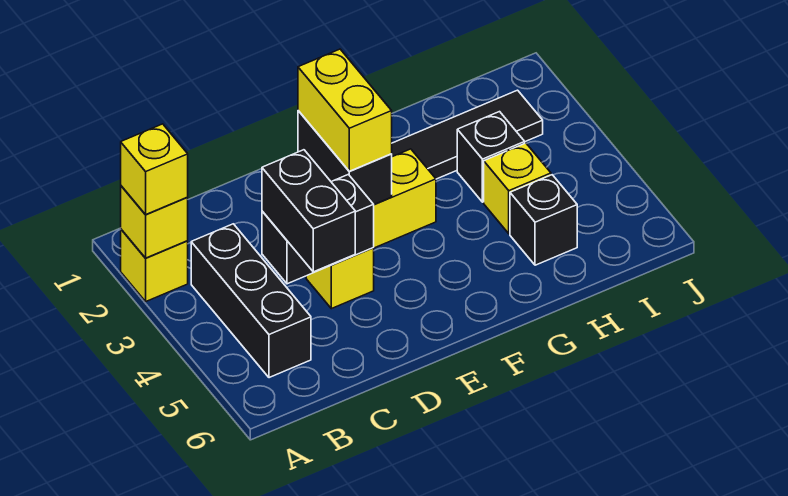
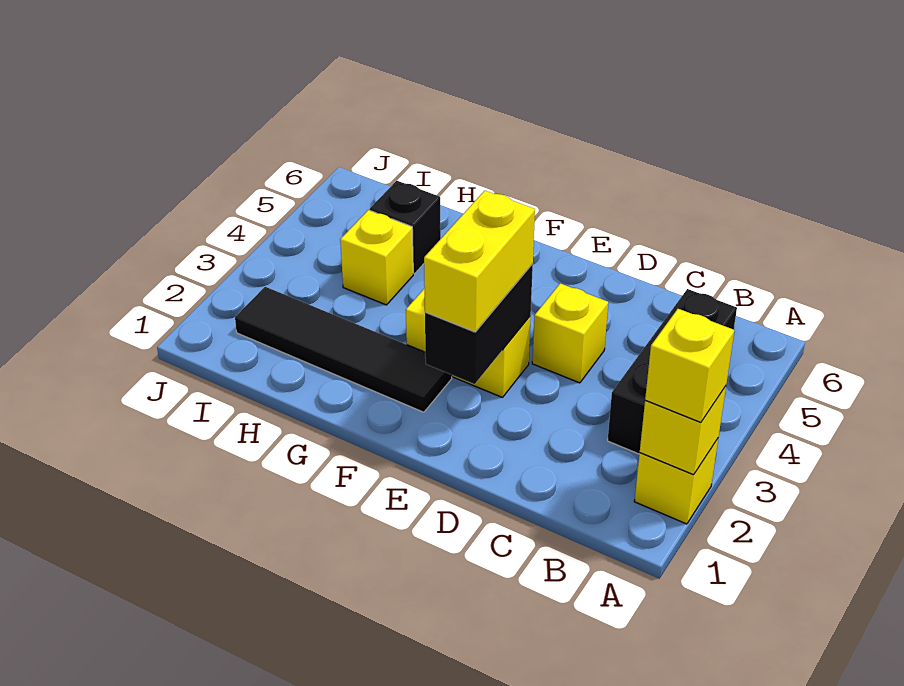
black brick C4:D4 level 2 -> none
black brick C4:C5 level 3 -> none
black brick H3 level 1 -> none

